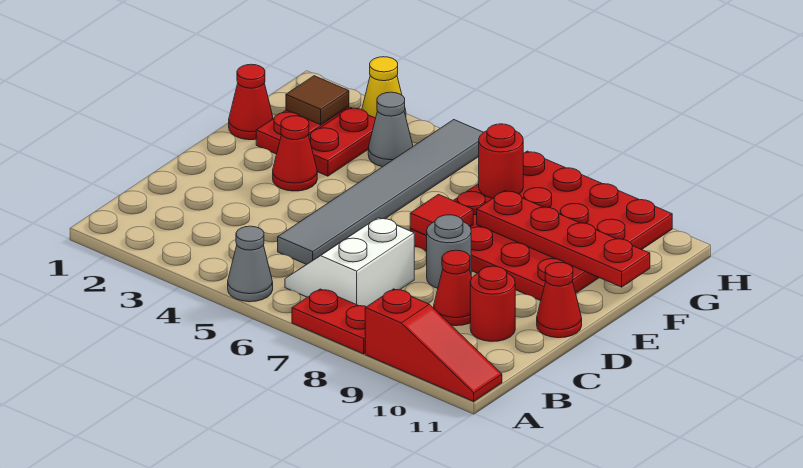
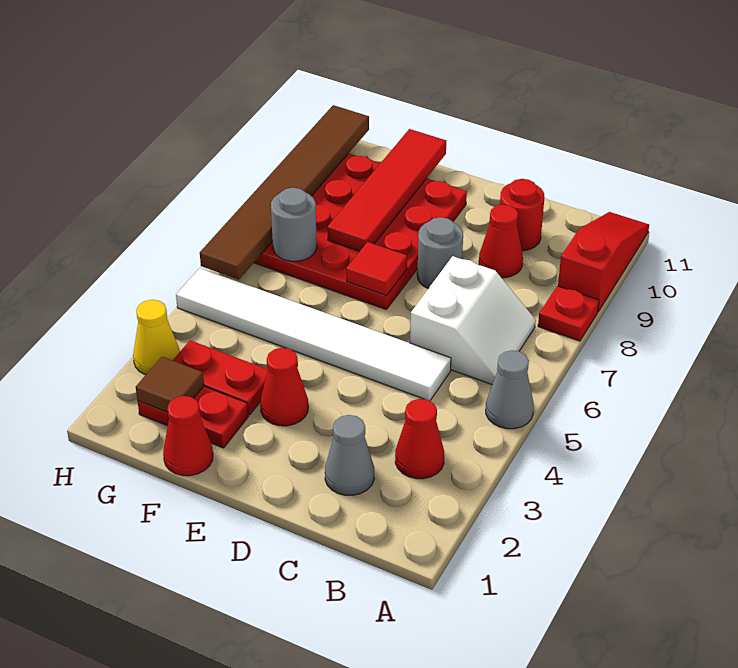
red plate A7:A8 level 1 -> red plate A8 level 1
white slope B6:C7 level 1 top 7 -> white slope B6:C7 level 1 top C
grey tile C5:H5 level 1 -> white tile C5:H5 level 1
red cone D11 level 1 -> red cone B3 level 1
red plate F8:F11 level 2 -> red tile F8:F11 level 2
grey cone G4 level 1 -> grey cone C2 level 1
red round brick G7 level 2 -> grey round brick G7 level 2
none -> brown tile H6:H11 level 2

